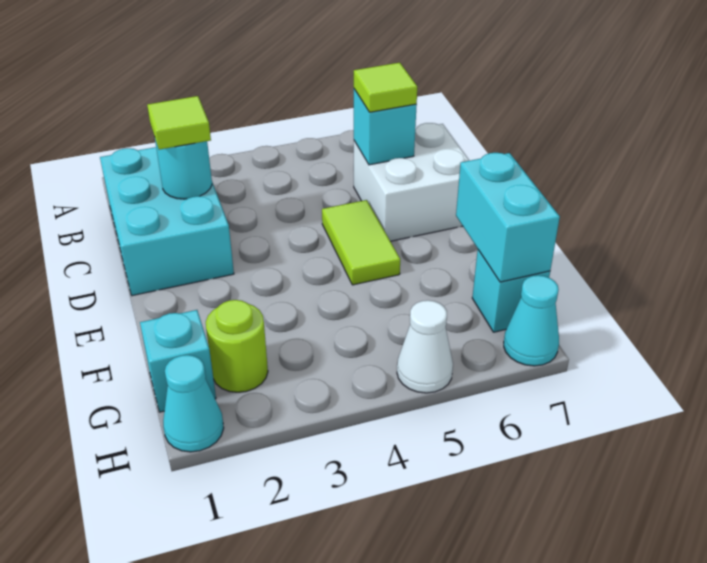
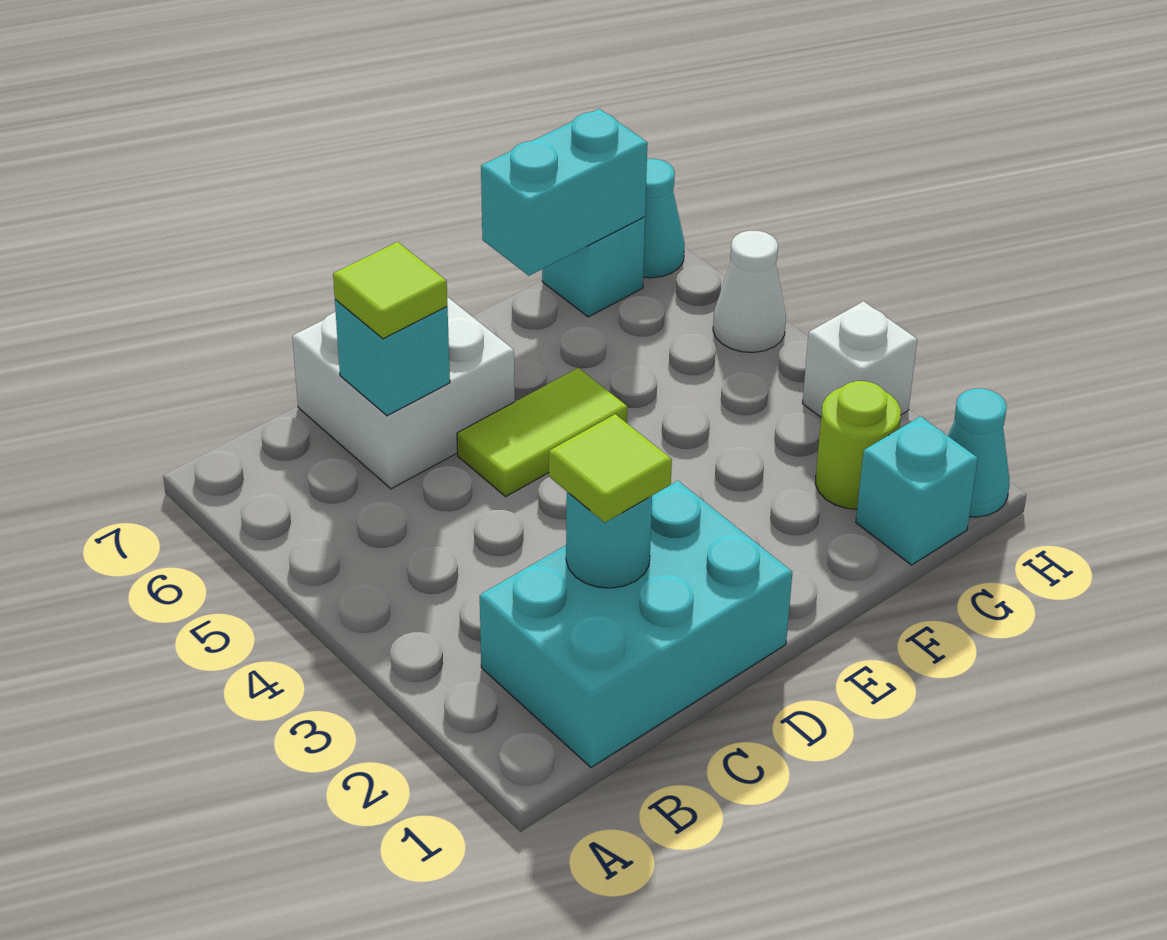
none -> white brick H3 level 1

